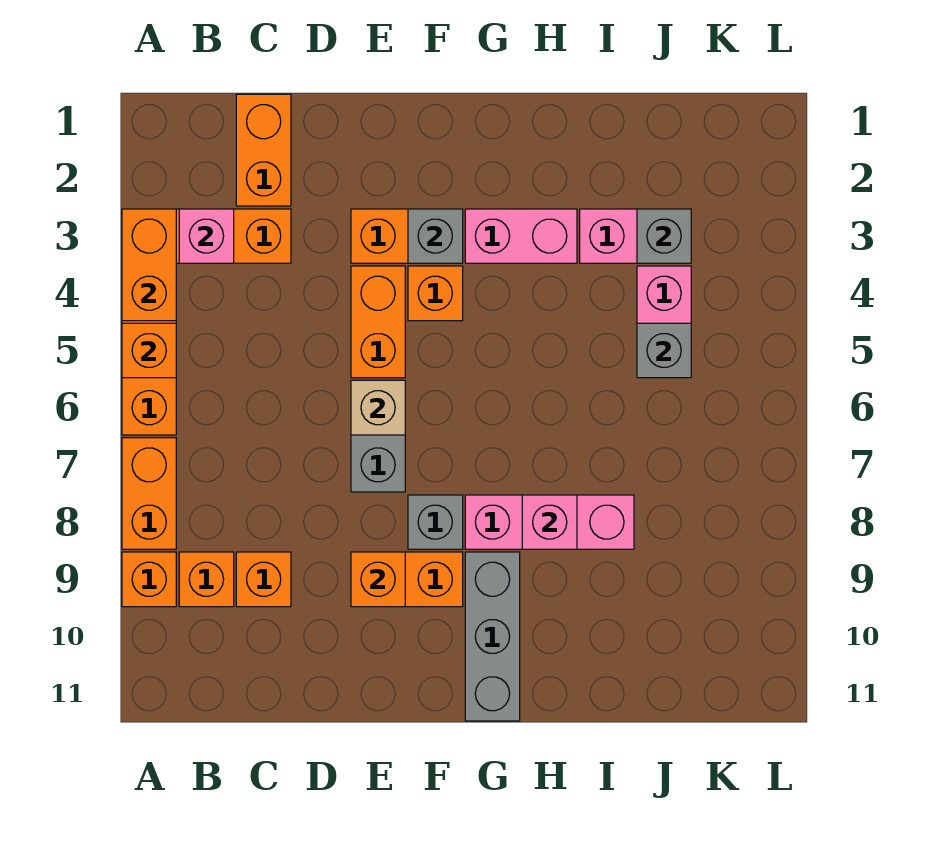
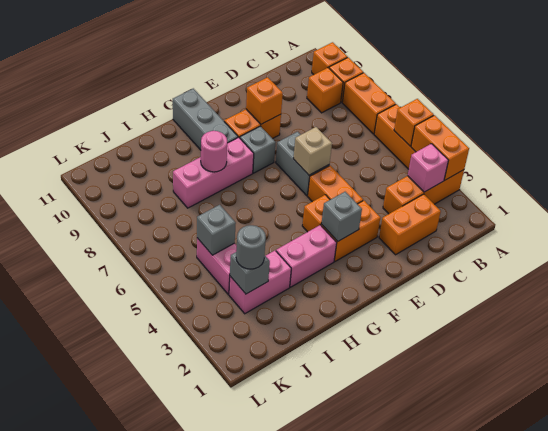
orange brick C1:C2 level 1 -> orange brick C2:D2 level 1
orange brick C9 level 1 -> orange brick A10 level 1
pink brick H8 level 2 -> pink round brick H8 level 2
none -> grey round brick J3 level 3

